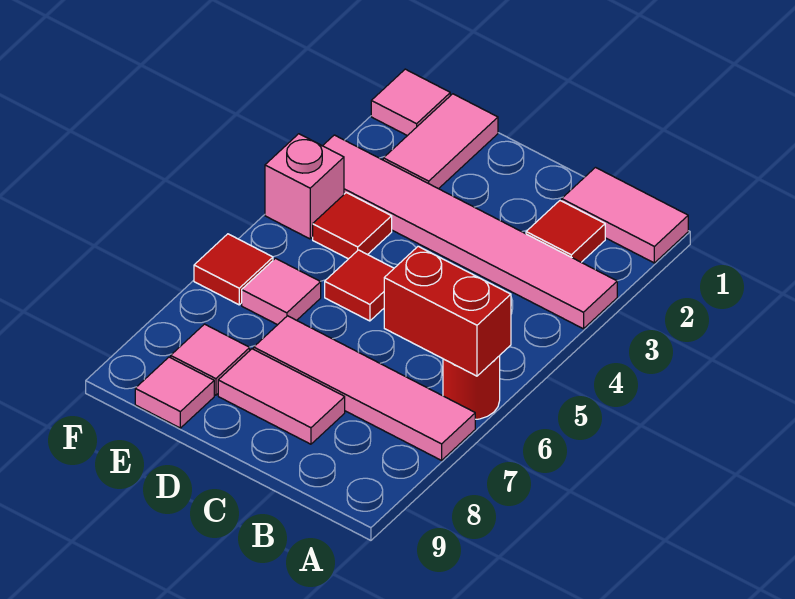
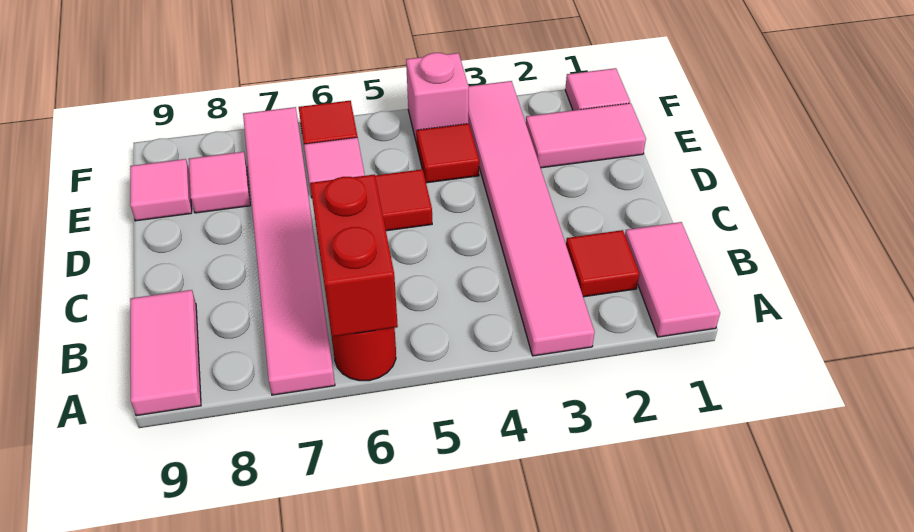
pink tile A7:D7 level 1 -> pink tile A7:F7 level 1
pink tile C8:D8 level 1 -> pink tile A9:B9 level 1

